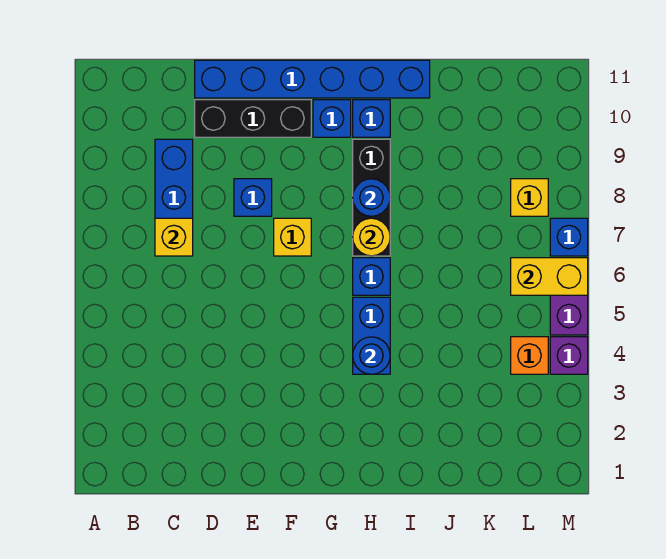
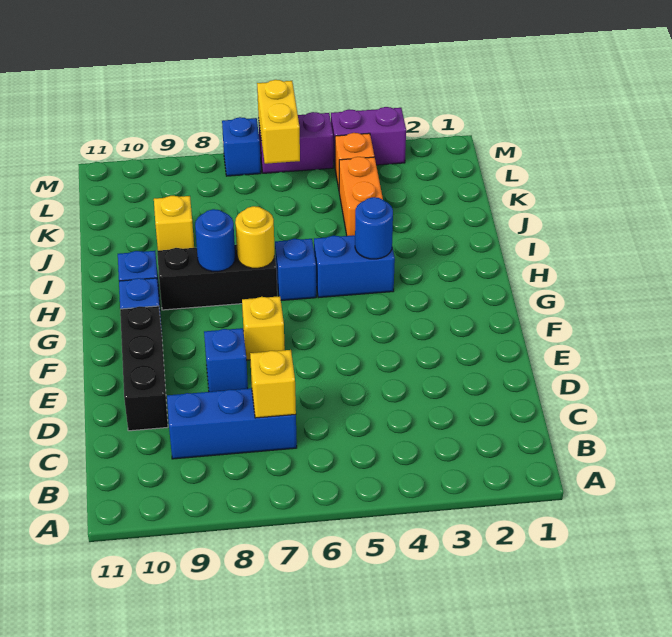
blue brick D11:I11 level 1 -> none
none -> orange brick J4:K4 level 1
yellow brick L8 level 1 -> yellow brick J9 level 1
purple brick M4 level 1 -> purple brick M3:M4 level 1

